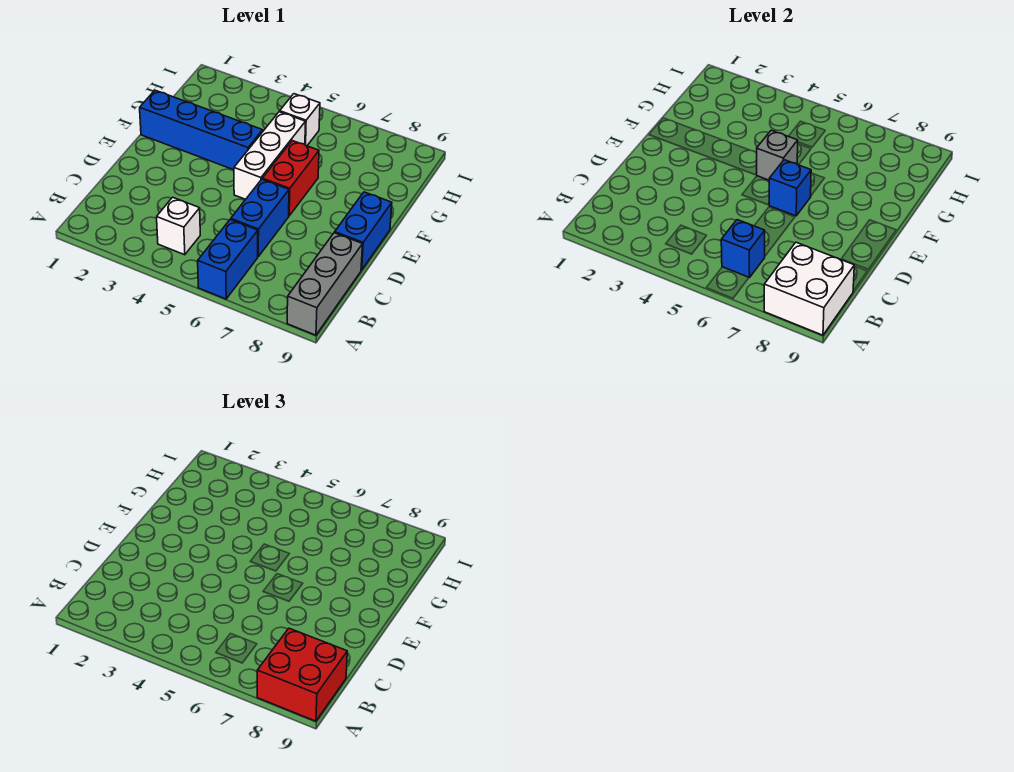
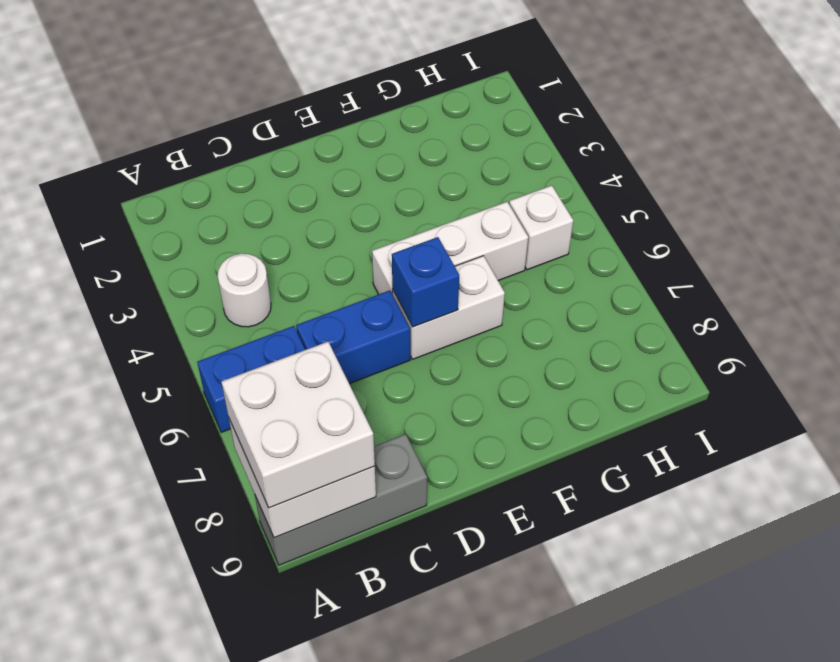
red brick A8:B9 level 3 -> white brick A8:B9 level 3
white brick B4 level 1 -> white round brick B4 level 1
blue brick B6 level 2 -> none
blue brick D9:E9 level 1 -> none
red brick E6:F6 level 1 -> white brick E6:F6 level 1
blue brick F1:F4 level 1 -> none
grey brick F5 level 2 -> none

